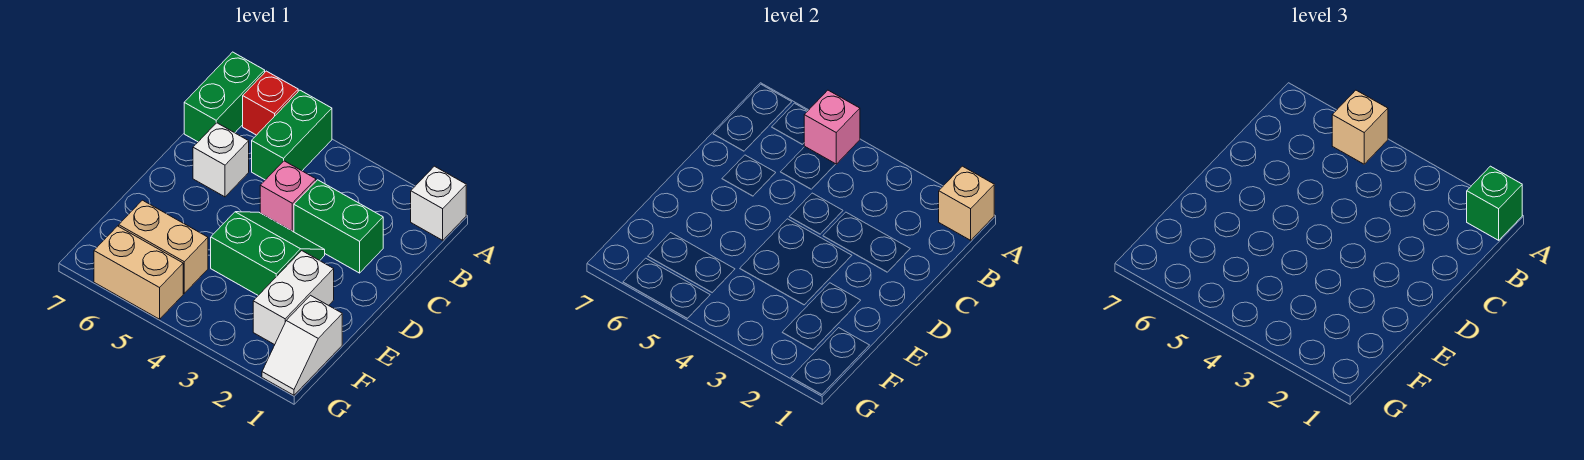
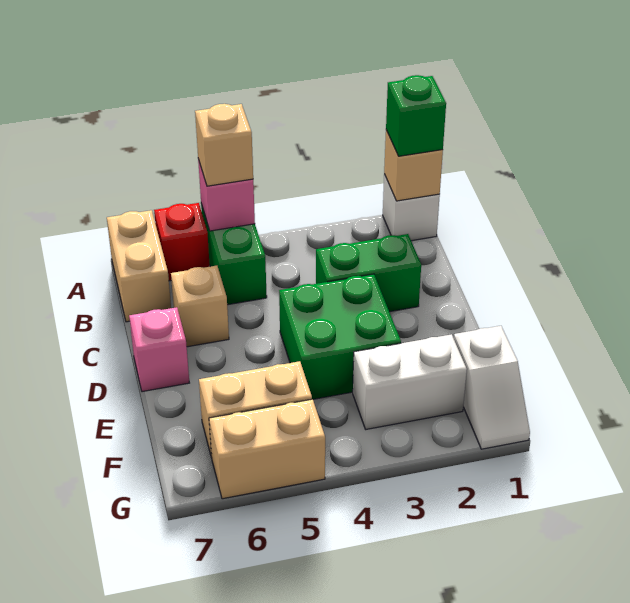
green brick A7:B7 level 1 -> tan brick A7:B7 level 1
pink brick C4 level 1 -> pink brick D7 level 1
white brick C6 level 1 -> tan brick C6 level 1
green slope D3:E4 level 1 top E -> green brick D3:E4 level 1
white brick E2:F2 level 1 -> white brick F2:F3 level 1

